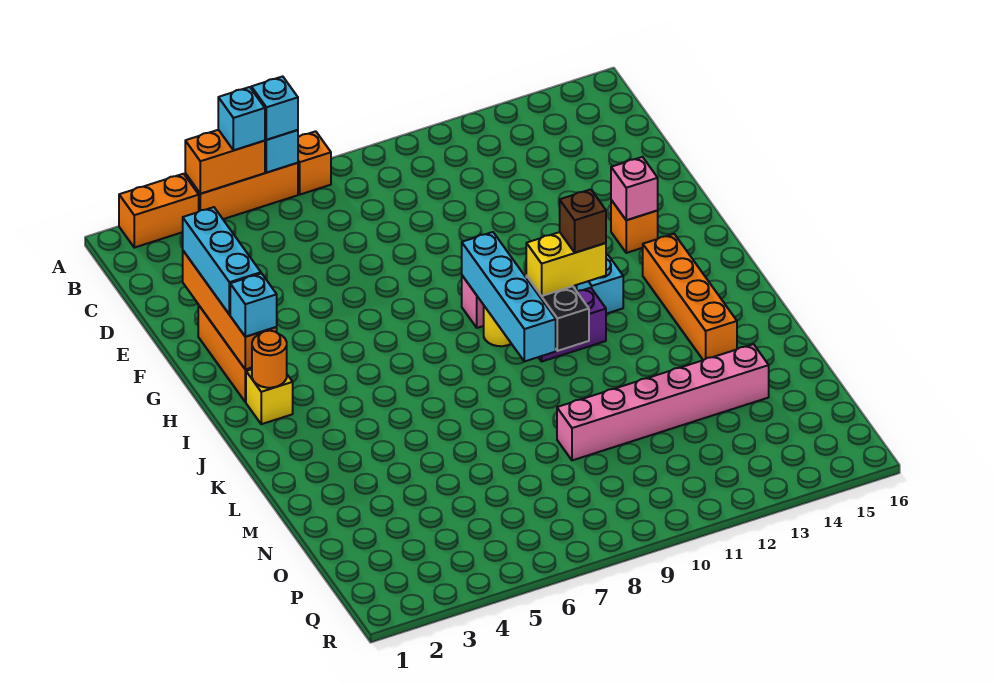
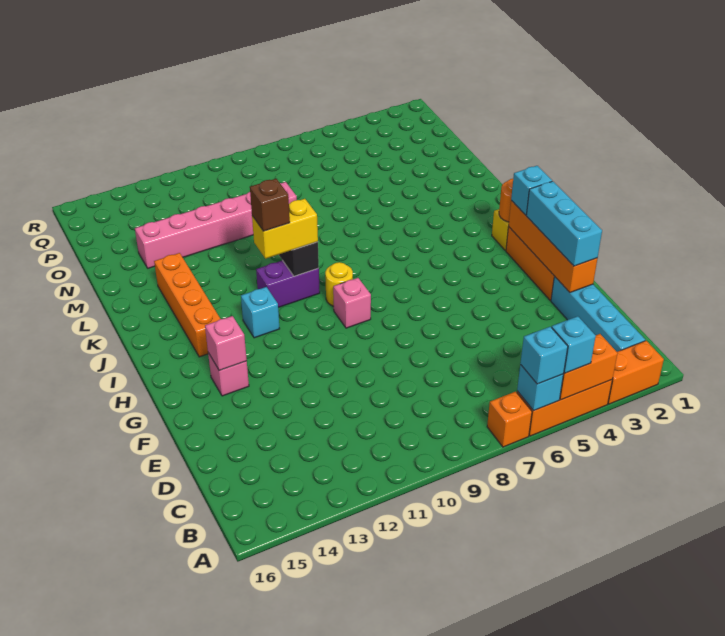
orange brick G14 level 1 -> pink brick G14 level 1
cyan brick H9:K9 level 2 -> cyan brick B2:E2 level 1

